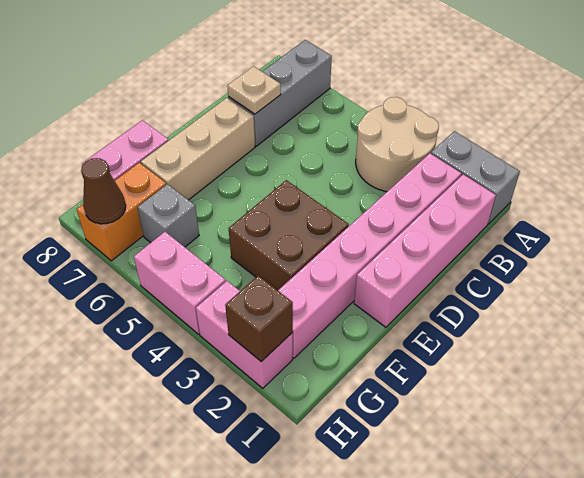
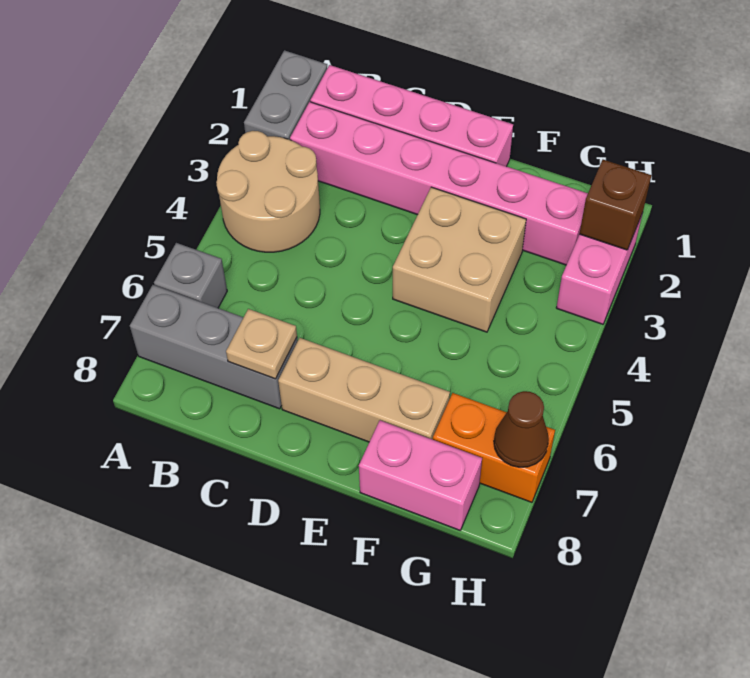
brown brick E3:F4 level 1 -> tan brick E3:F4 level 1
grey brick G6 level 1 -> grey brick A6 level 1
pink brick H4:H5 level 1 -> none

